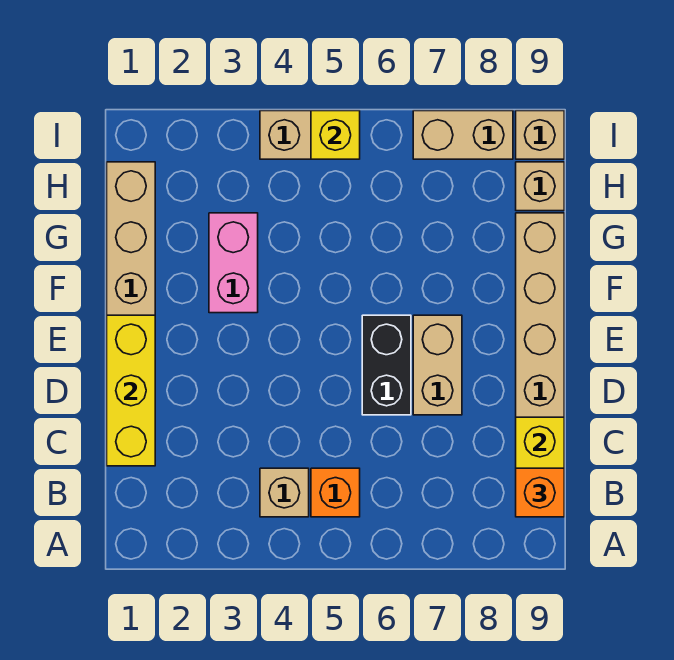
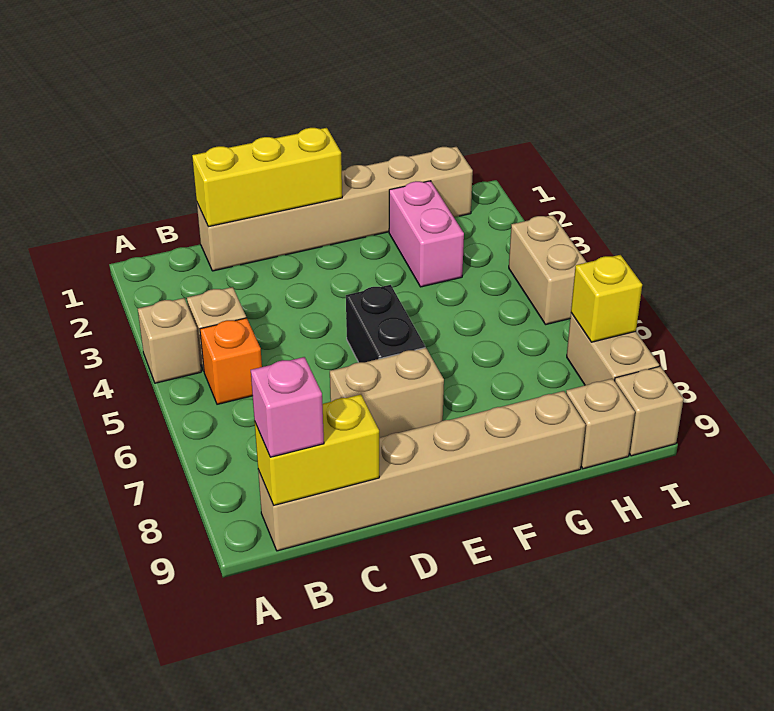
none -> tan brick A4 level 1
orange brick B9 level 3 -> pink brick B9 level 3
black brick D6:E6 level 1 -> black brick E5:E6 level 1
pink brick F3:G3 level 1 -> pink brick G2:G3 level 1
yellow brick I5 level 2 -> yellow brick I7 level 2

